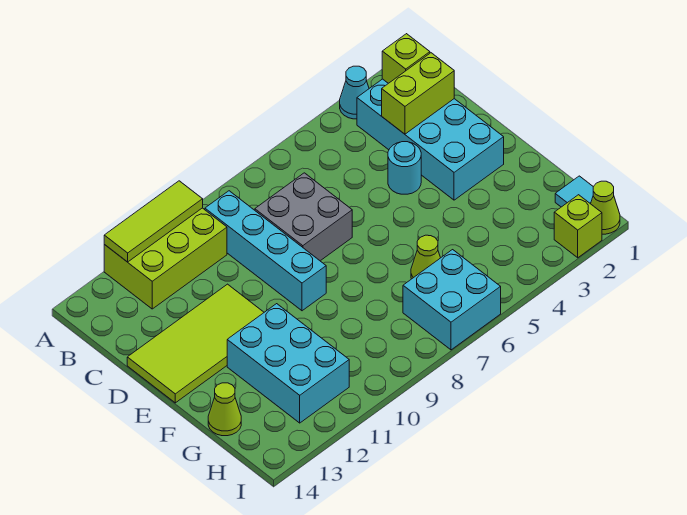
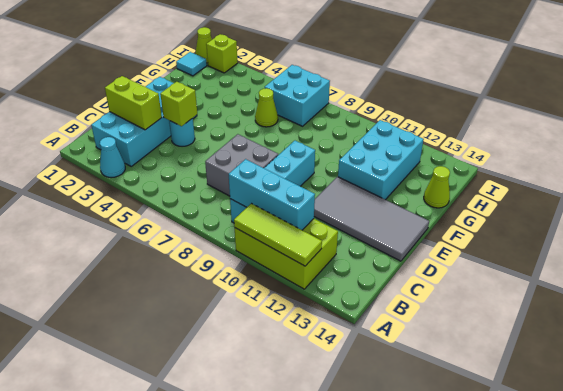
lime brick B2 level 2 -> lime brick D4 level 2
none -> cyan brick B9:B11 level 2
lime tile D11:E14 level 1 -> grey tile D11:E14 level 1

